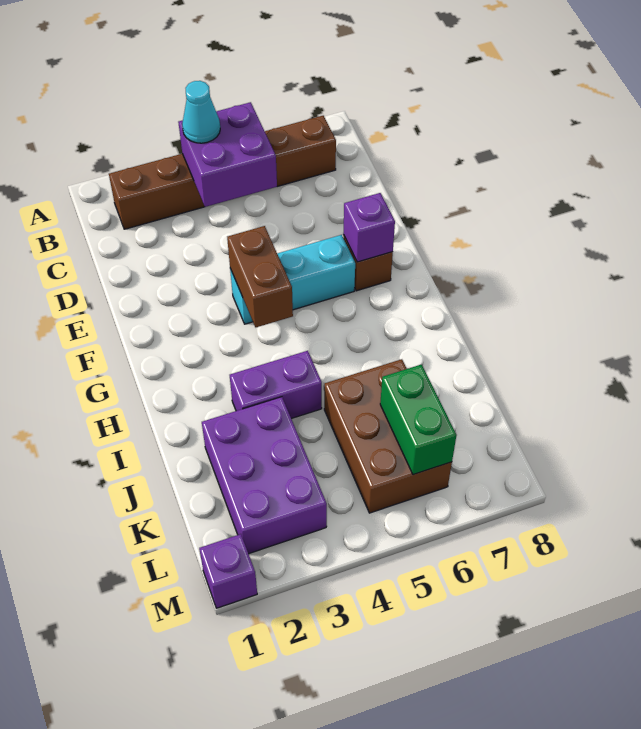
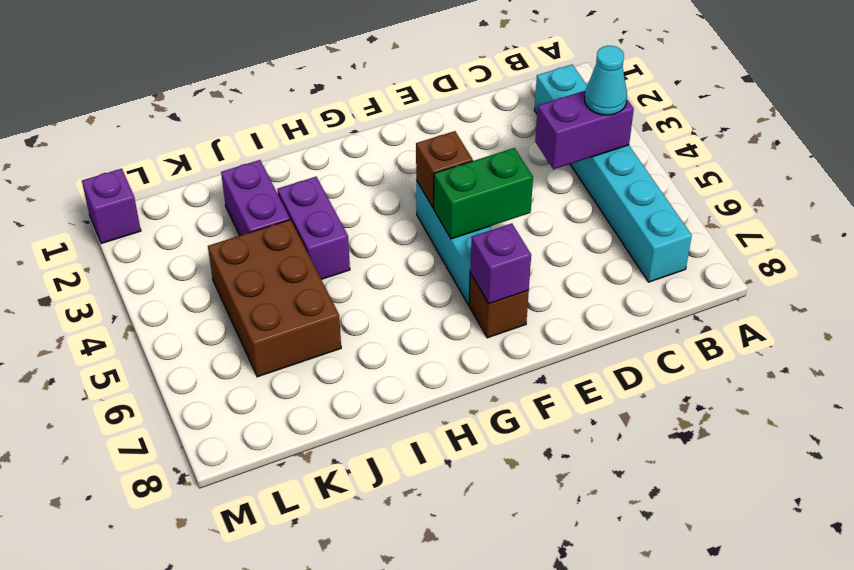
brown brick B2:B7 level 1 -> cyan brick B2:B7 level 1
purple brick B4:C5 level 2 -> purple brick B4:C4 level 2
brown brick F4:G4 level 2 -> brown brick F4 level 2
purple brick J2:L3 level 1 -> purple brick J2:J3 level 1
brown brick J5:L6 level 1 -> brown brick J4:K6 level 1
green brick K6:L6 level 2 -> green brick E5:F5 level 2

